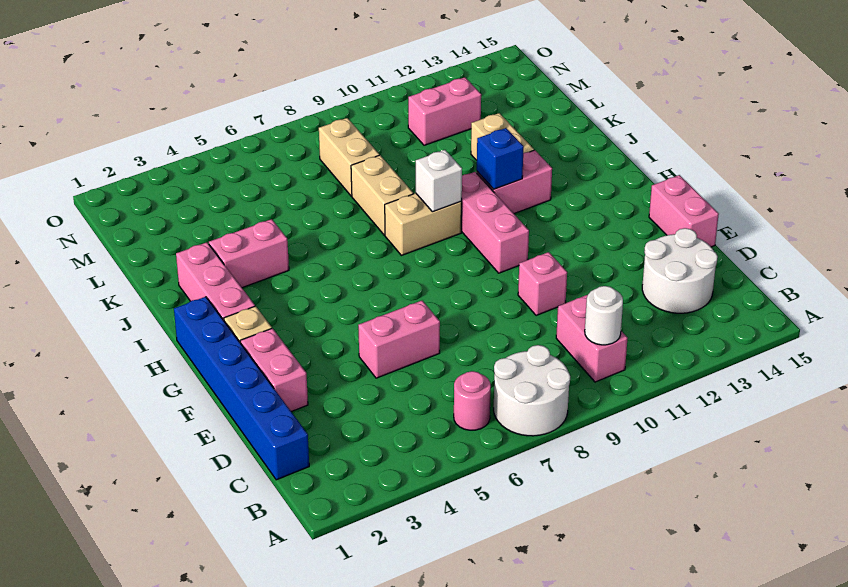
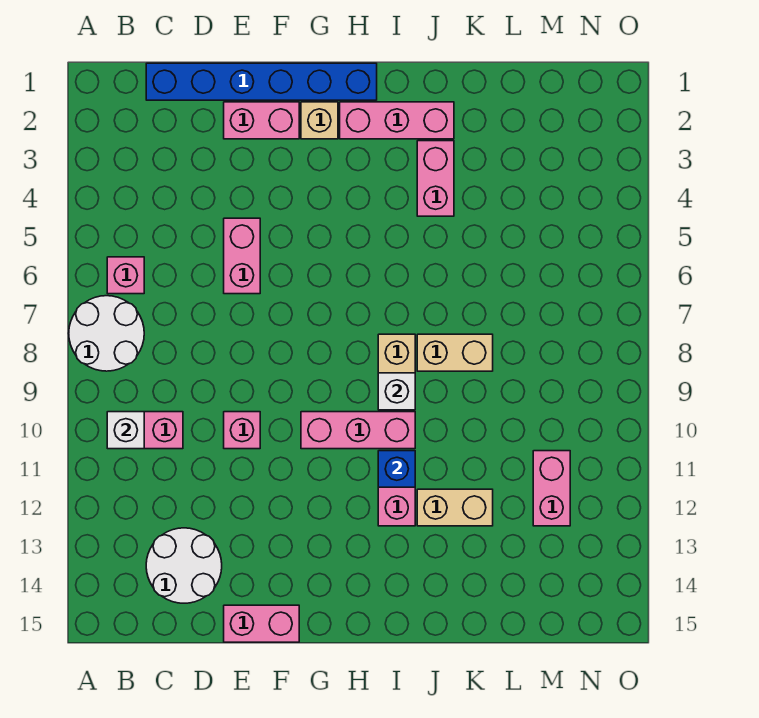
pink round brick B6 level 1 -> pink brick B6 level 1
white round brick B10 level 2 -> white brick B10 level 2
tan brick L8:M8 level 1 -> none

